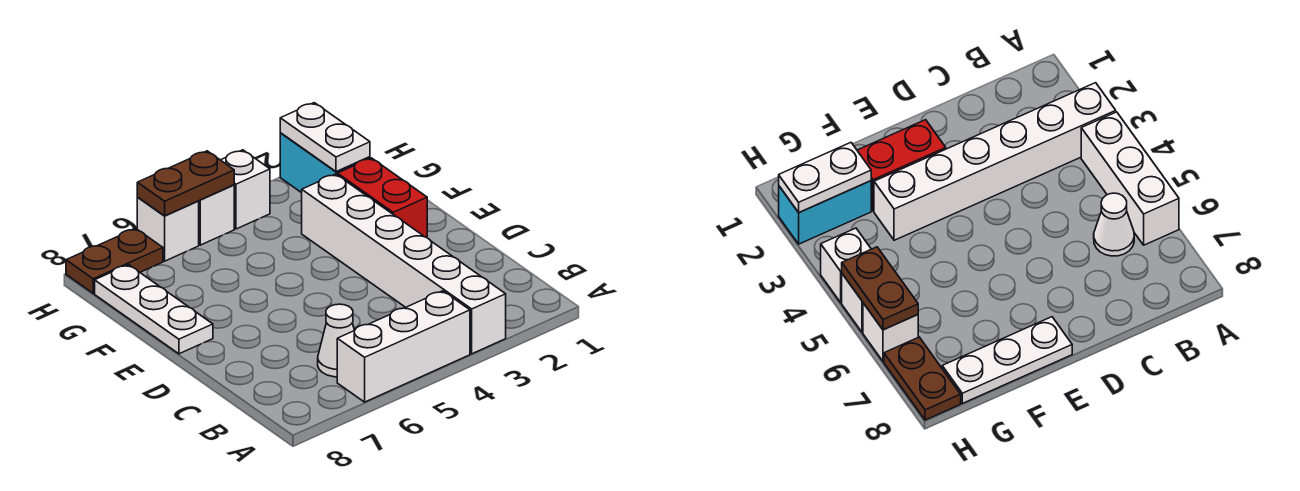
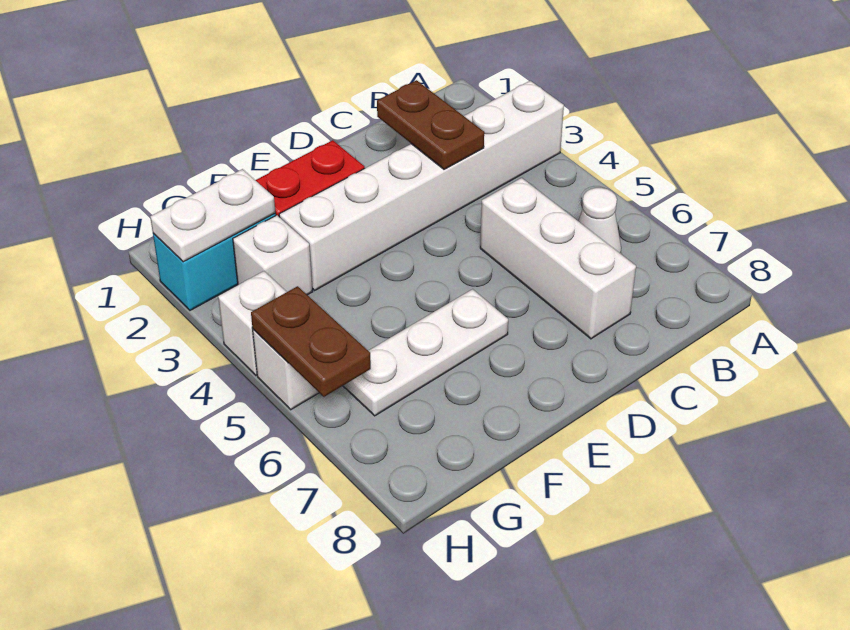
white brick A4:A6 level 1 -> white brick C5:C7 level 1
white plate E8:G8 level 1 -> white plate E6:G6 level 1
white brick H6 level 1 -> white brick G3 level 1
brown plate H7:H8 level 1 -> brown plate C2:C3 level 2

